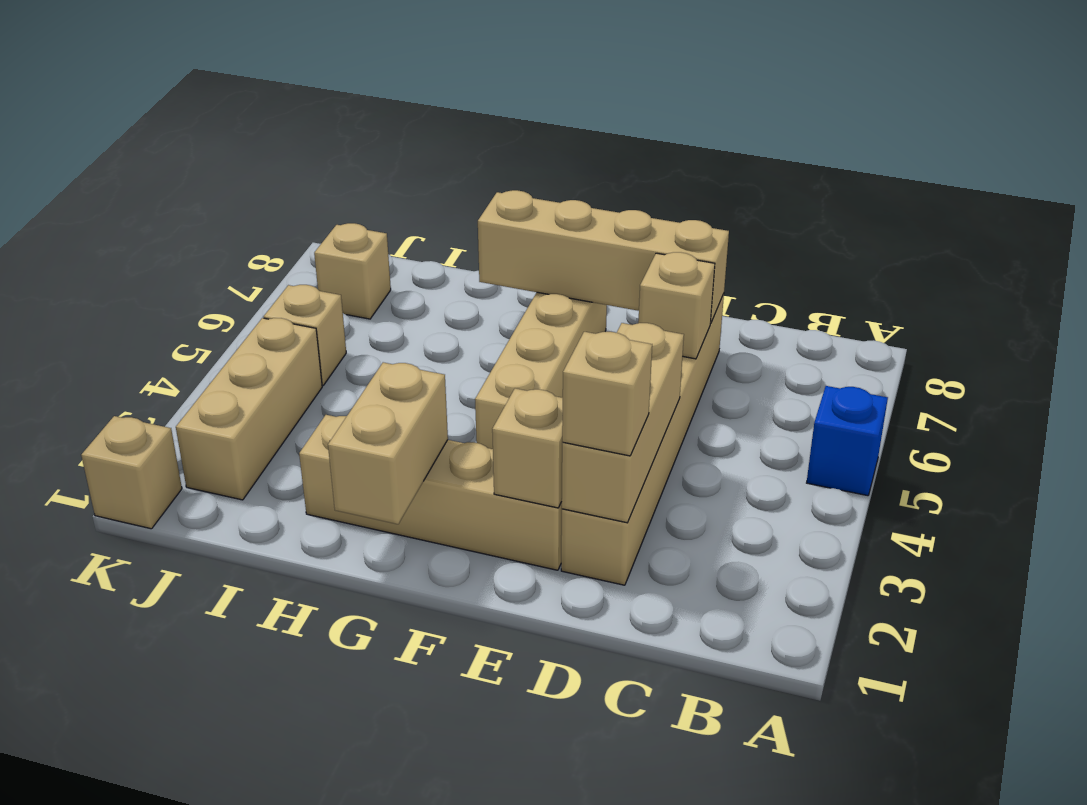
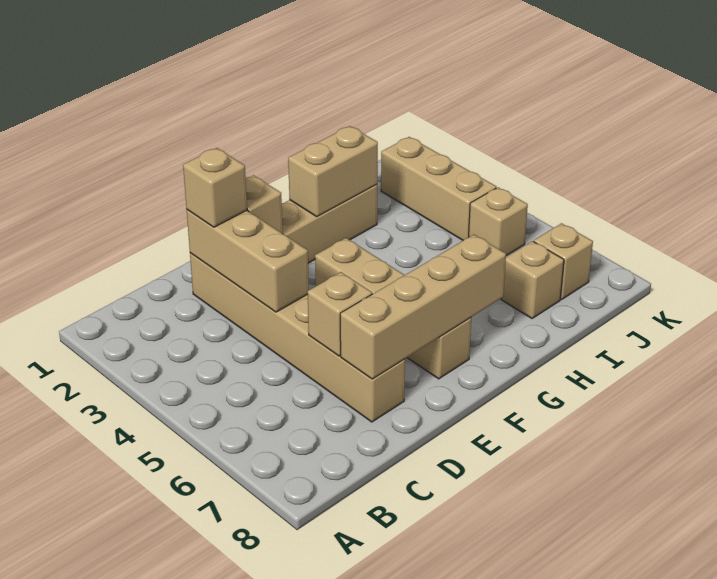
blue brick A5 level 1 -> none
tan brick G1:G2 level 2 -> tan brick G2:H2 level 2
tan brick K1 level 1 -> tan brick I7 level 1

